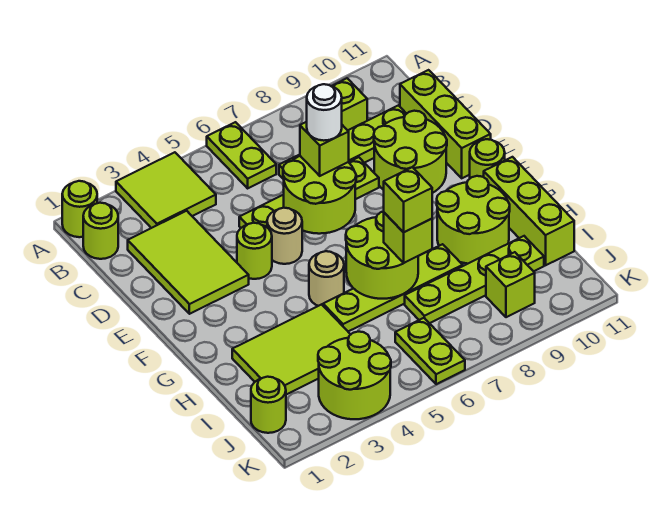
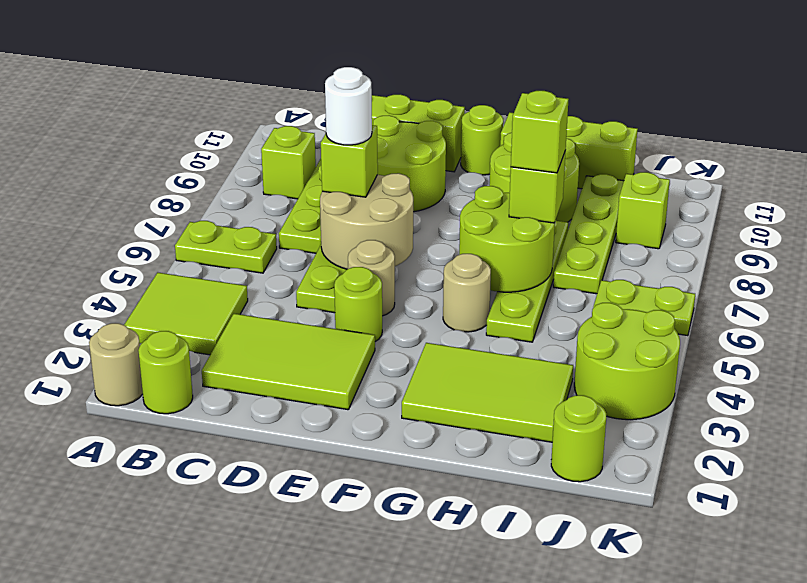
lime round brick A1 level 1 -> tan round brick A1 level 1
lime round brick D6:E7 level 2 -> tan round brick D6:E7 level 2
lime tile H2:I4 level 1 -> lime tile G2:I3 level 1

